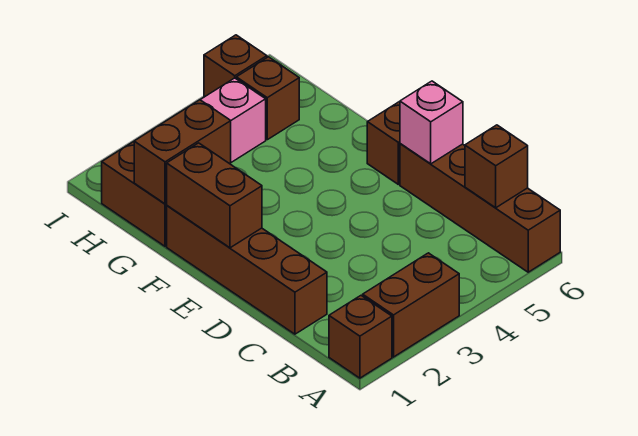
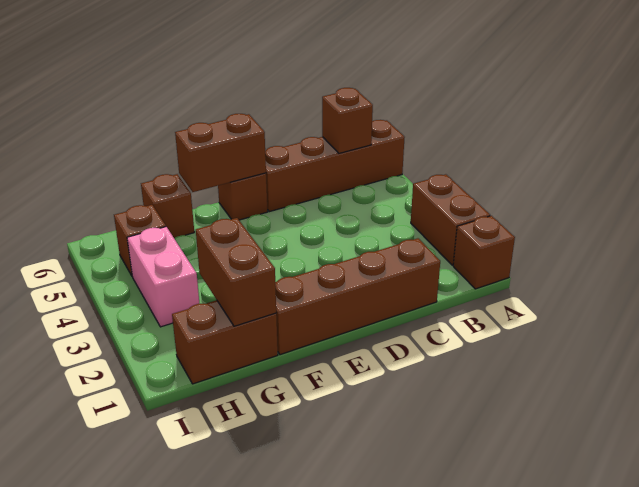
pink brick D6 level 2 -> none
brown brick E1:F1 level 2 -> brown brick E6:F6 level 2
brown brick I5 level 1 -> brown brick G6 level 1

